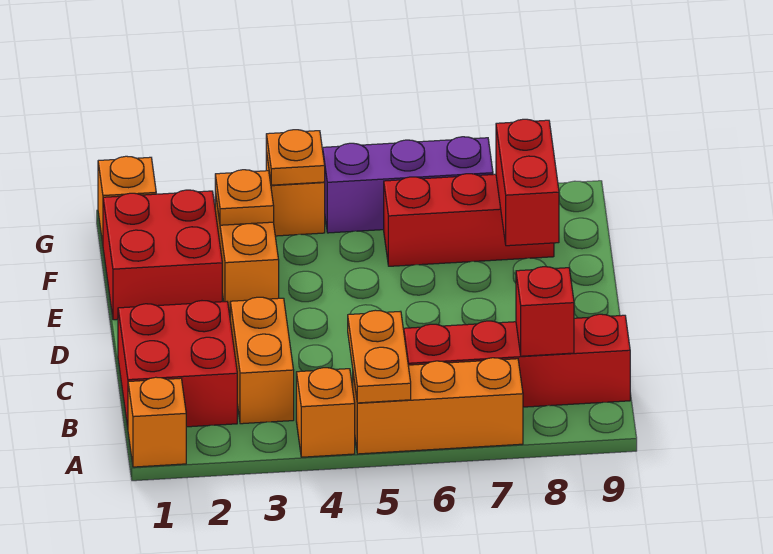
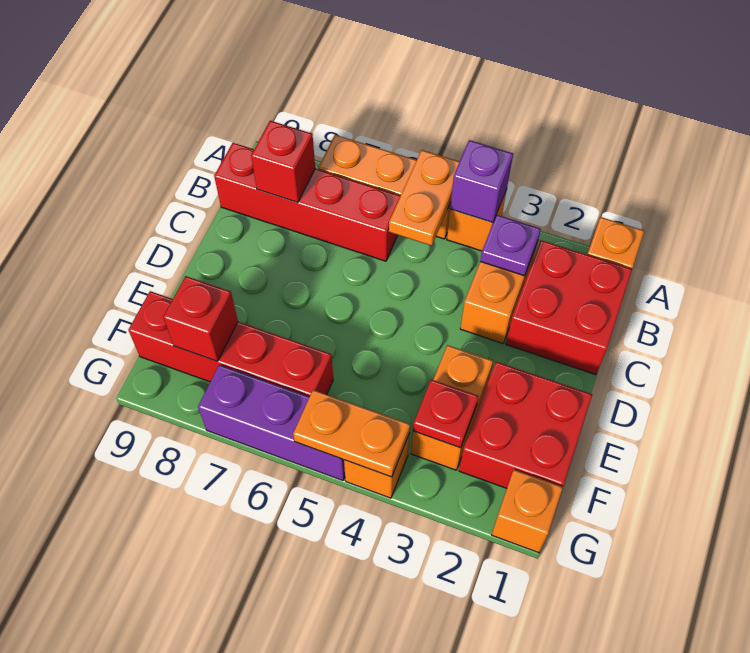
none -> purple brick A4 level 2
none -> purple plate B3 level 2
red brick E8:F8 level 2 -> red brick F8 level 2
orange plate F3 level 2 -> red plate F3 level 2
red brick F6:F8 level 1 -> red brick F6:F9 level 1
orange plate G4 level 2 -> orange plate G4:G5 level 2

